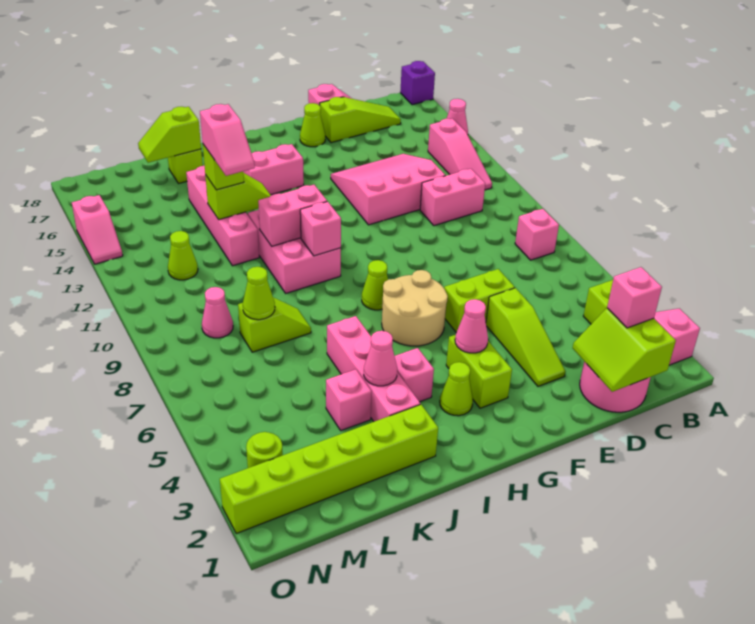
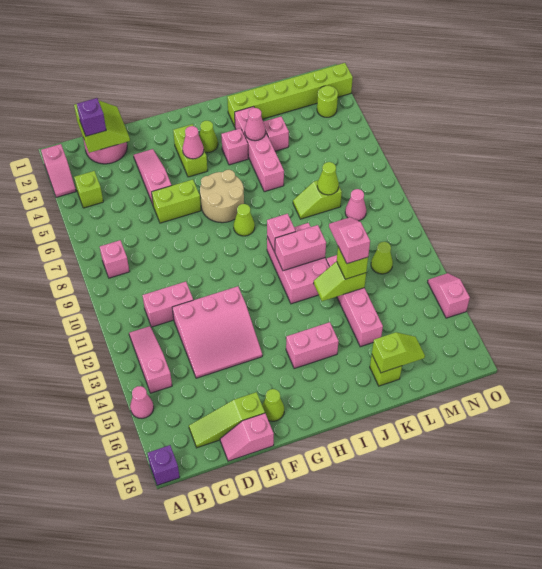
pink brick C2 level 3 -> purple brick C2 level 3
lime slope E3:E5 level 1 top 5 -> pink slope E3:E5 level 1 top 5

